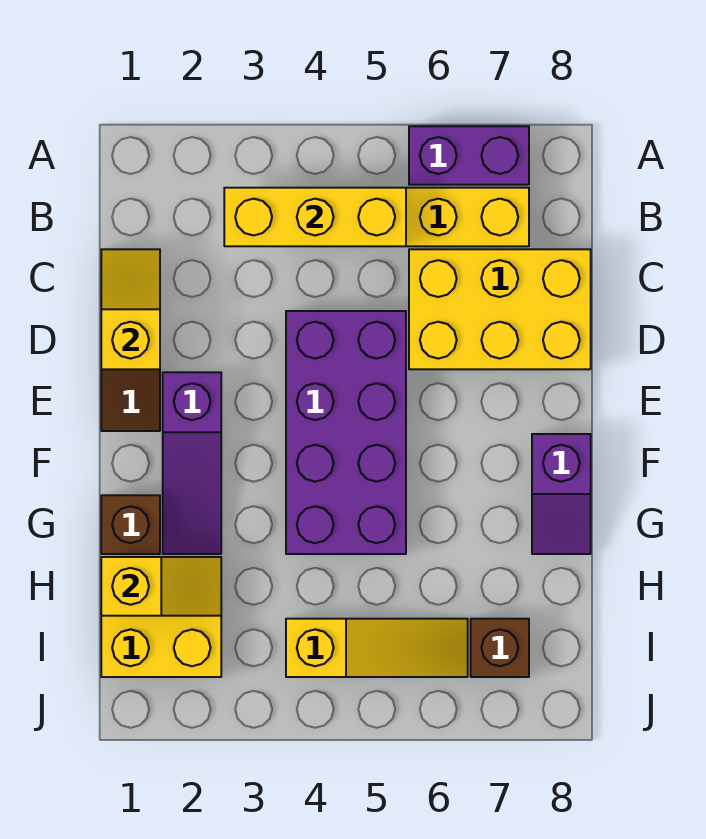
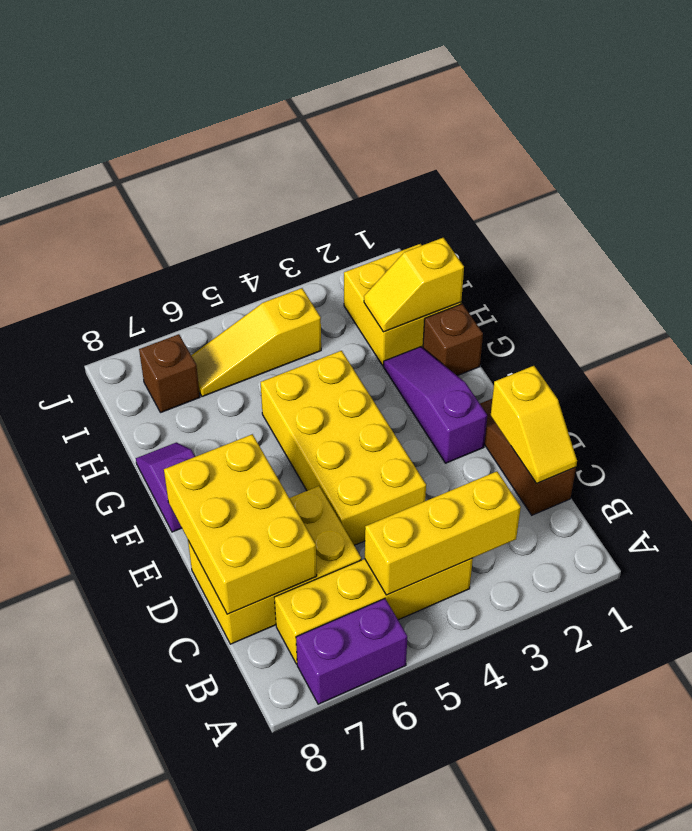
none -> yellow brick C7:E8 level 2
purple brick D4:G5 level 1 -> yellow brick D4:G5 level 1

